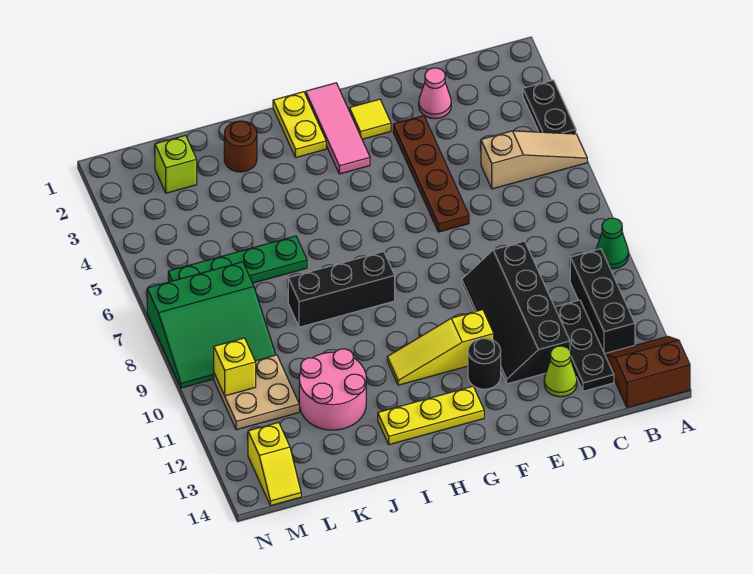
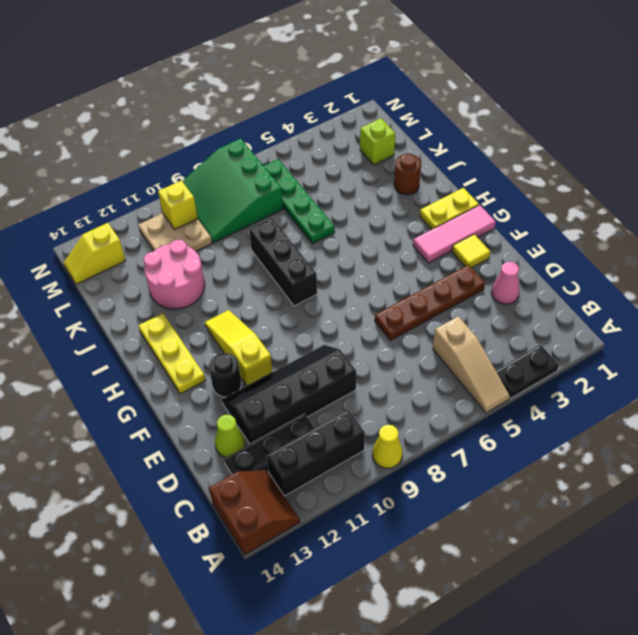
green cone A9 level 1 -> yellow cone A9 level 1

